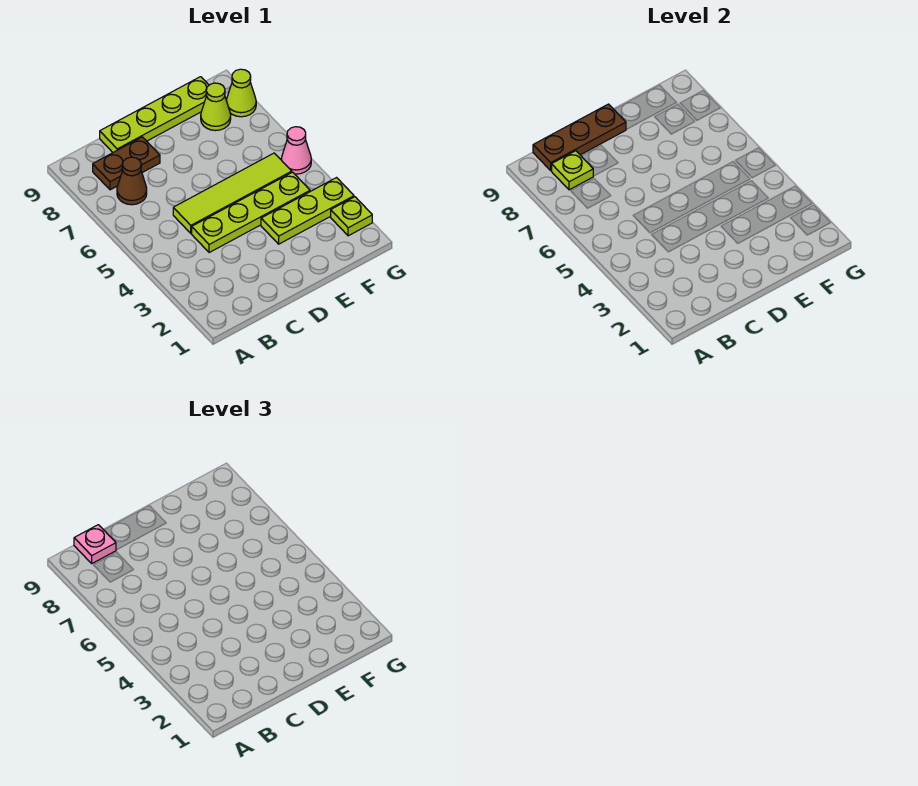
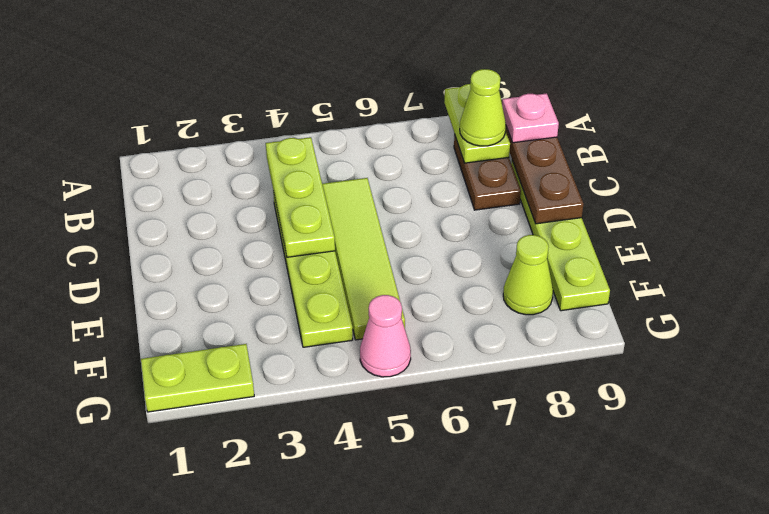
brown cone B7 level 1 -> none
lime plate B8 level 2 -> lime plate A8:B8 level 2
lime plate E3:G3 level 1 -> lime plate B4:D4 level 2
lime plate G2 level 1 -> lime plate G1:G2 level 1
lime cone G8 level 1 -> lime cone B8 level 3

